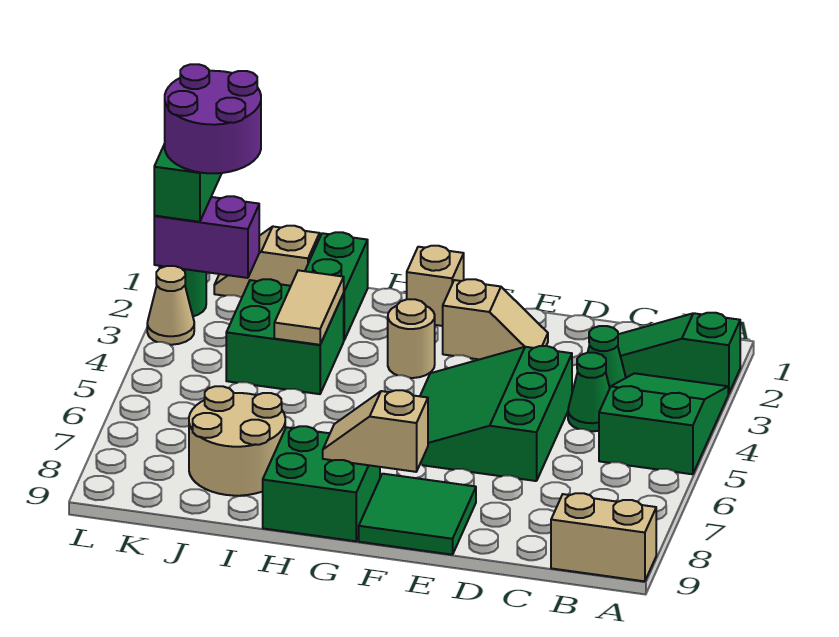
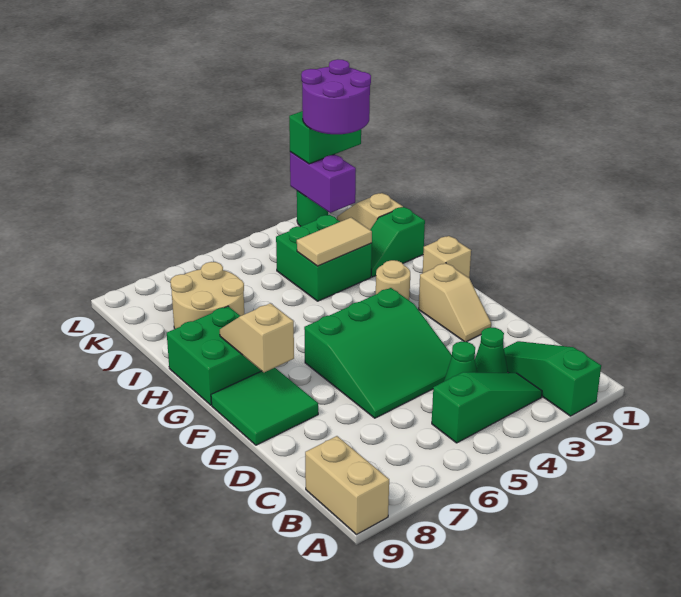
green slope A3:B5 level 1 top 5 -> green slope B3:B5 level 1 top 5
green slope D4:F6 level 1 top D -> green slope D4:F6 level 1 top F
green brick I1:I2 level 1 -> green slope I1:I2 level 1 top 1
tan cone L3 level 1 -> none

